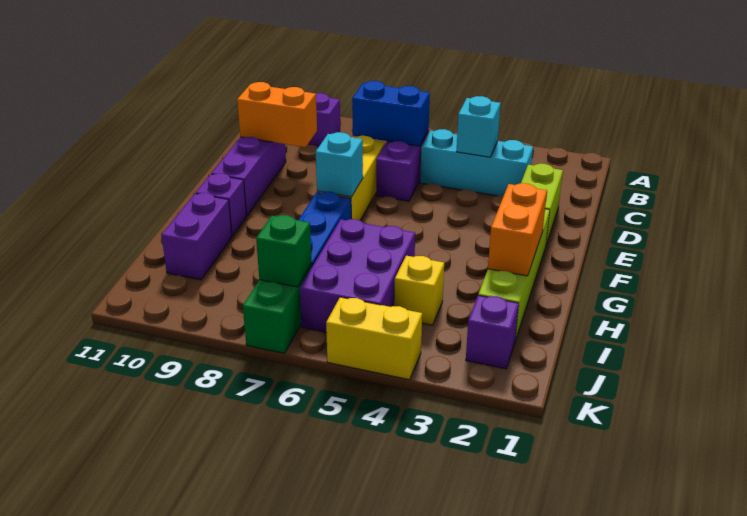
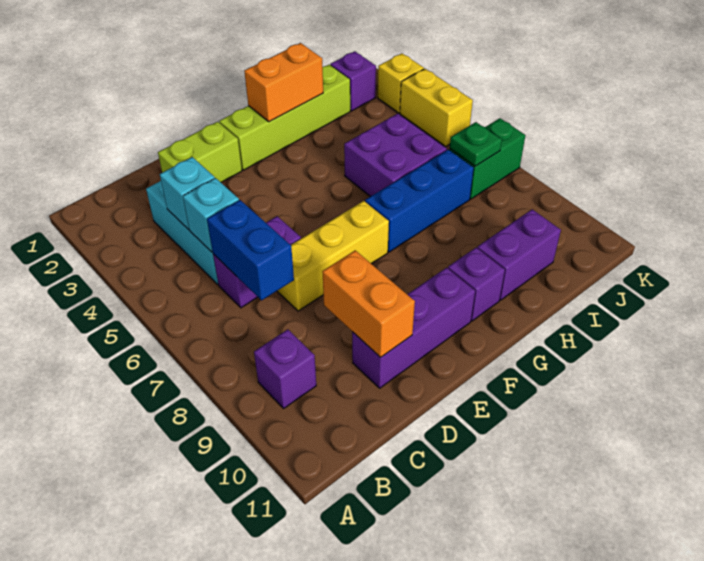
cyan brick F7 level 2 -> cyan brick C5 level 2
purple brick H5:J6 level 1 -> purple brick H5:I6 level 1
yellow brick I4 level 1 -> yellow brick K3 level 1
green brick J7 level 2 -> green plate J7 level 2

